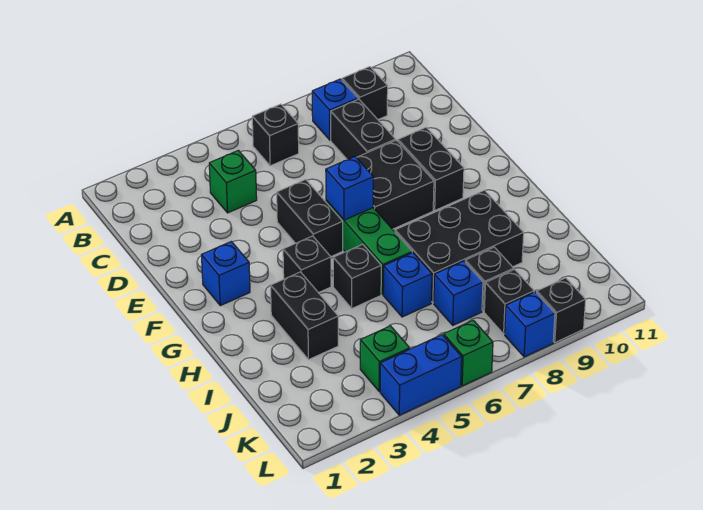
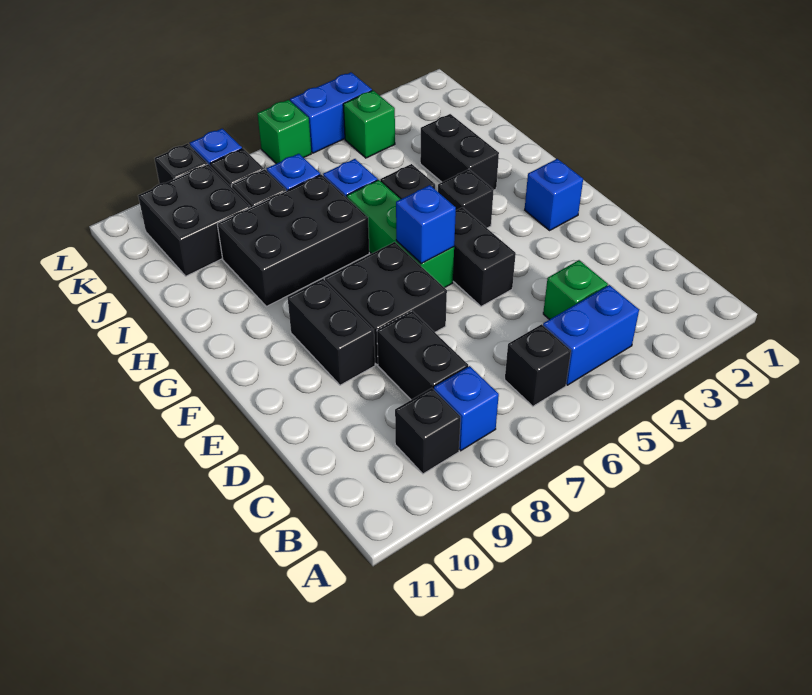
none -> blue brick B4:B5 level 1
none -> black brick J9:K10 level 1

